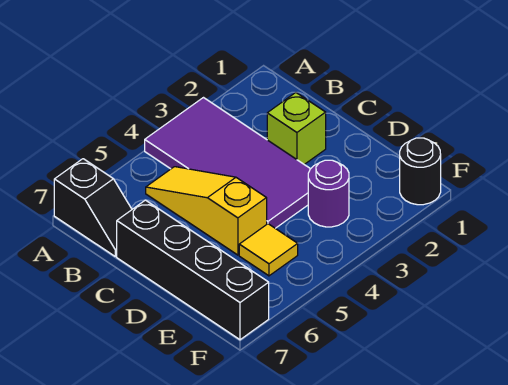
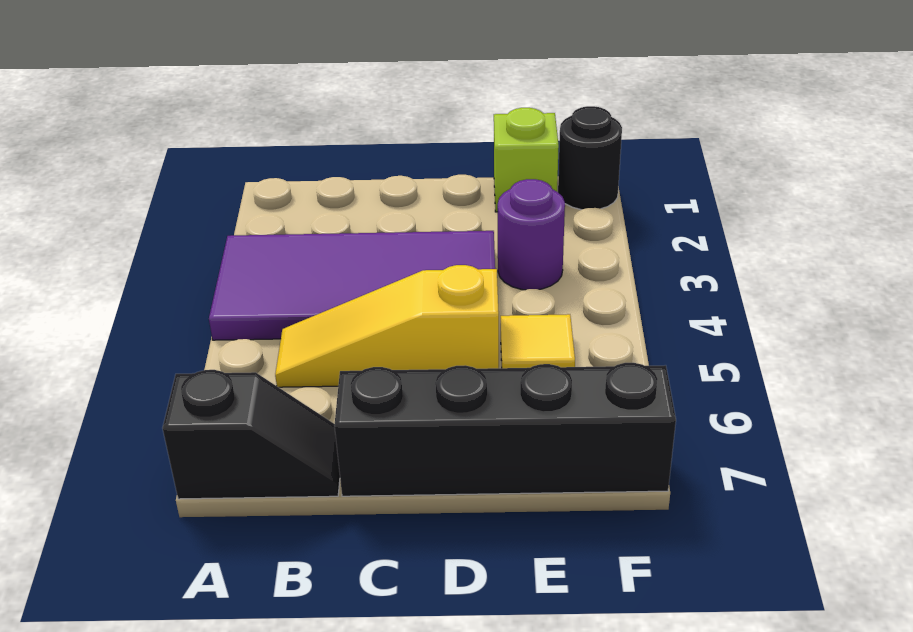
lime brick C2 level 1 -> lime brick E1 level 1

